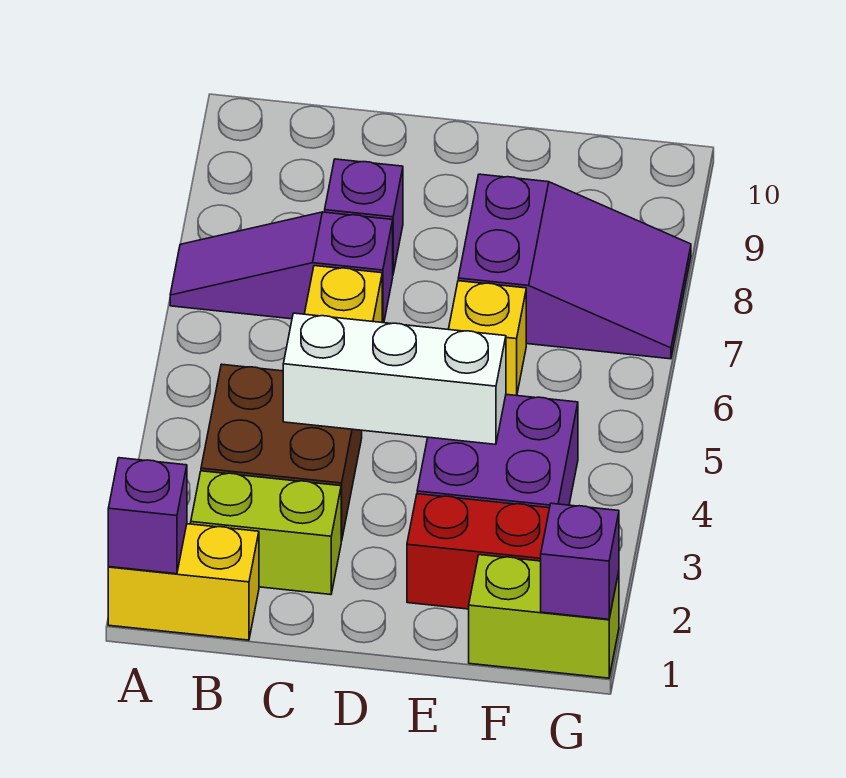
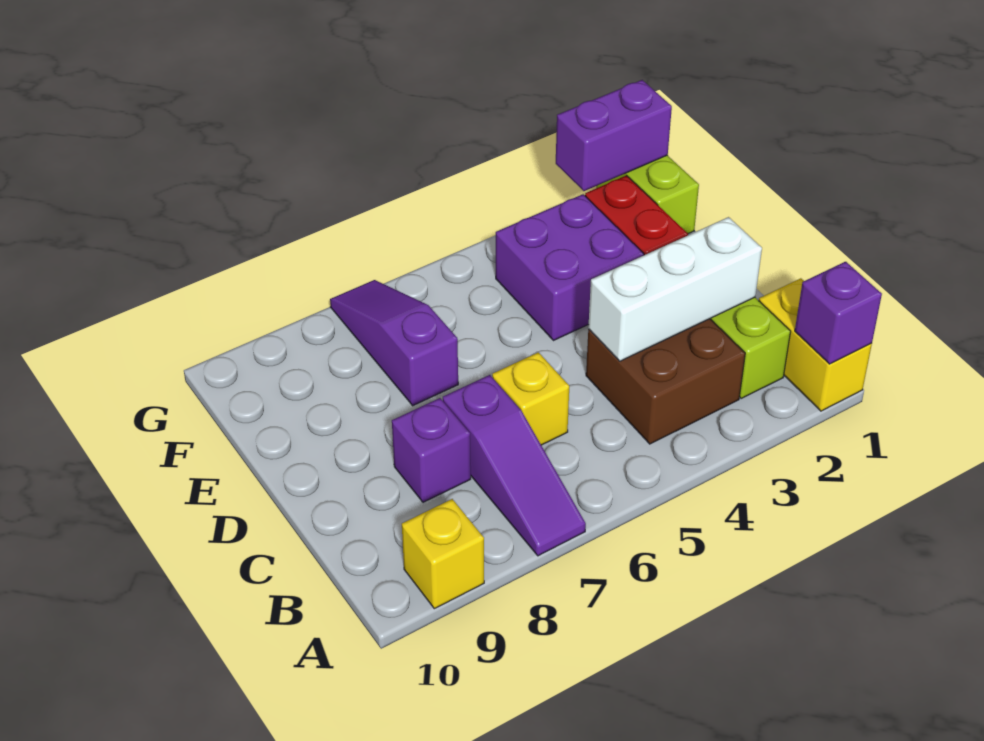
white brick C4:E4 level 2 -> white brick C2:C4 level 2
yellow brick E6 level 1 -> yellow brick A9 level 1
purple slope E7:G8 level 1 top E -> purple slope E7:G7 level 1 top E
purple brick G1 level 2 -> purple brick G1:G2 level 2

